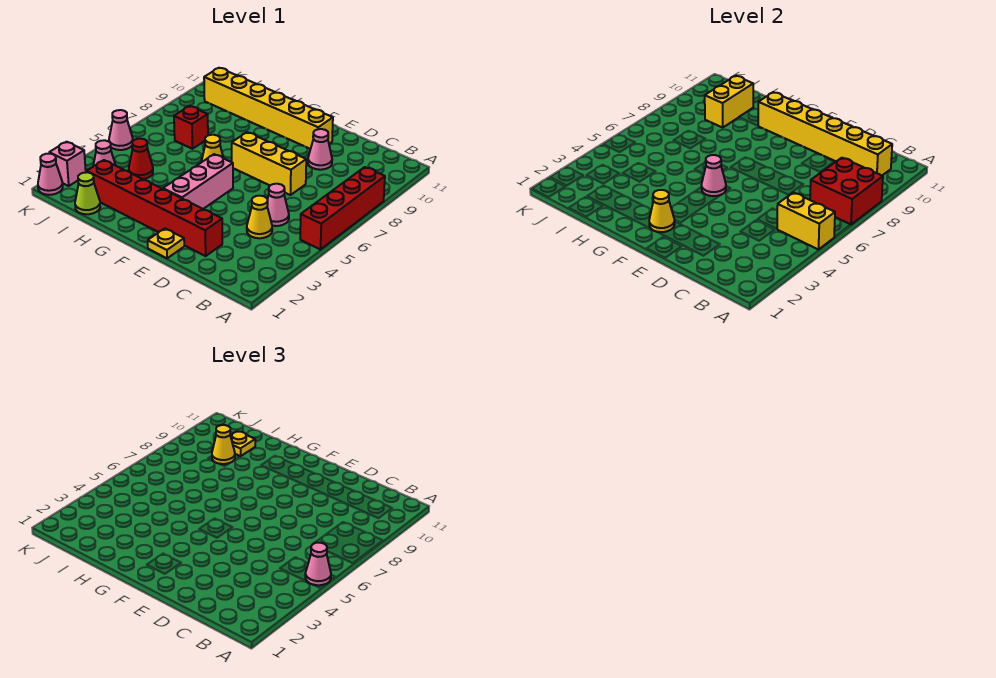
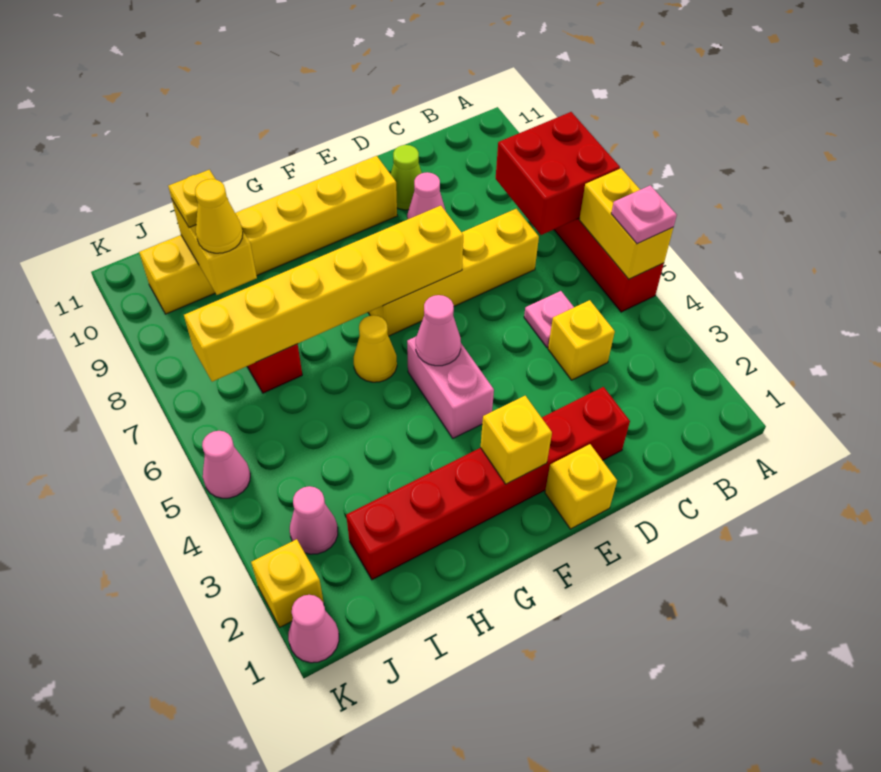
yellow brick A5:B5 level 2 -> yellow brick A5:A6 level 2
pink cone A5 level 3 -> pink plate A5 level 3
yellow brick B10:G10 level 2 -> yellow brick E7:J7 level 2
yellow cone C4 level 1 -> yellow brick C4 level 1
pink cone C5 level 1 -> pink plate C5 level 1
yellow brick D7:F7 level 1 -> yellow brick C7:F7 level 1
yellow plate E1 level 1 -> yellow brick E1 level 1
yellow cone F2 level 2 -> yellow brick F2 level 2
pink brick F3:F5 level 1 -> pink brick F4:F5 level 1
lime cone I1 level 1 -> lime cone D10 level 1
red cone I4 level 1 -> none
pink brick K2 level 1 -> yellow brick K2 level 1

